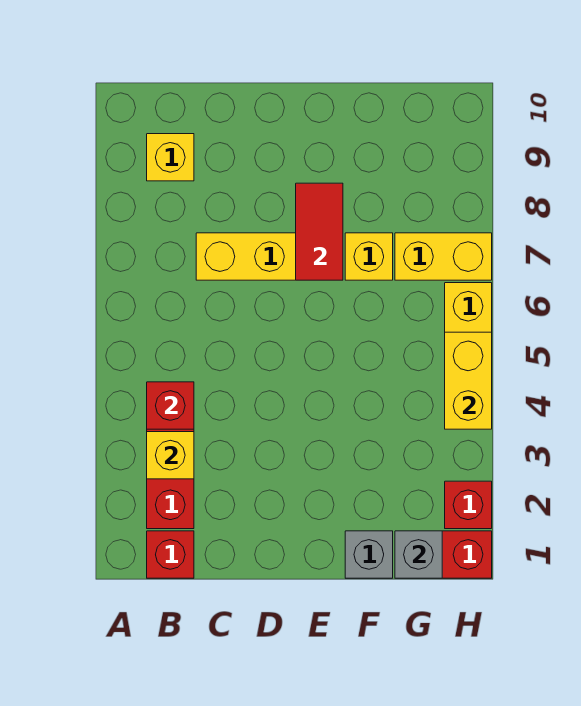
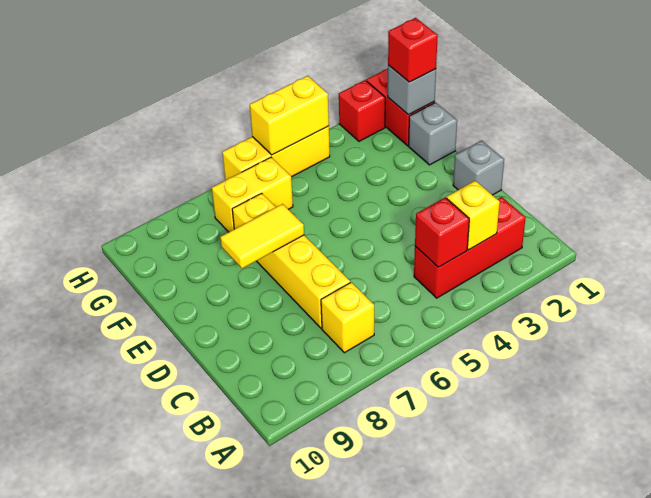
red brick B1 level 1 -> red brick G1 level 3
yellow brick B9 level 1 -> yellow brick B7 level 1
none -> grey brick D1 level 1
red tile E7:E8 level 2 -> yellow tile E7:E8 level 2
yellow brick G7:H7 level 1 -> yellow brick G6:G7 level 1

